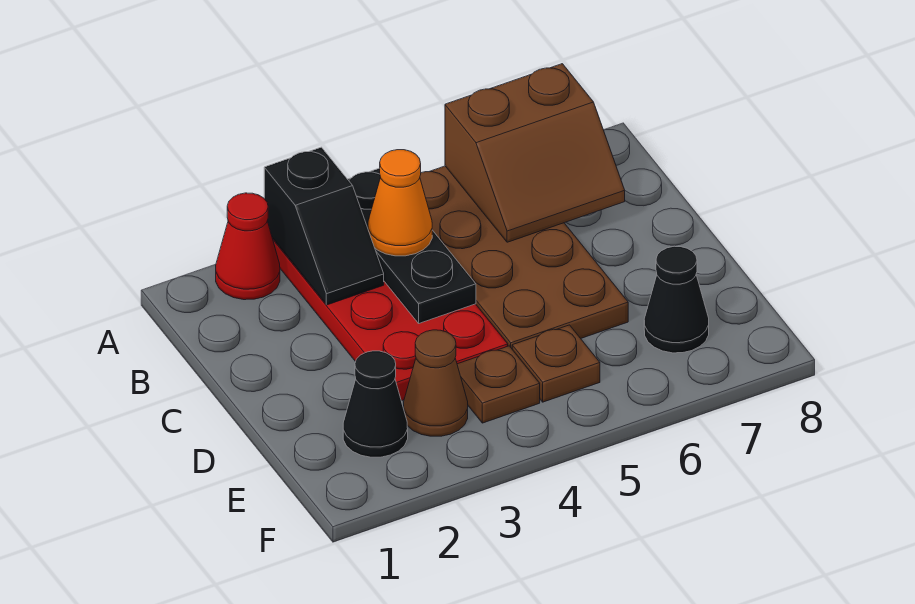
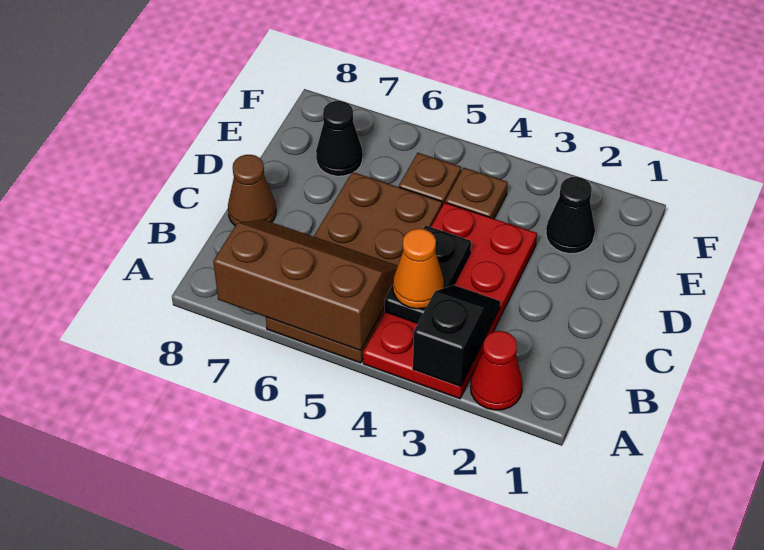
black plate A4:C4 level 2 -> black plate B4:C4 level 2
brown slope A6:B7 level 2 top A -> brown slope A5:B7 level 2 top A
brown cone E3 level 1 -> brown cone C8 level 1

